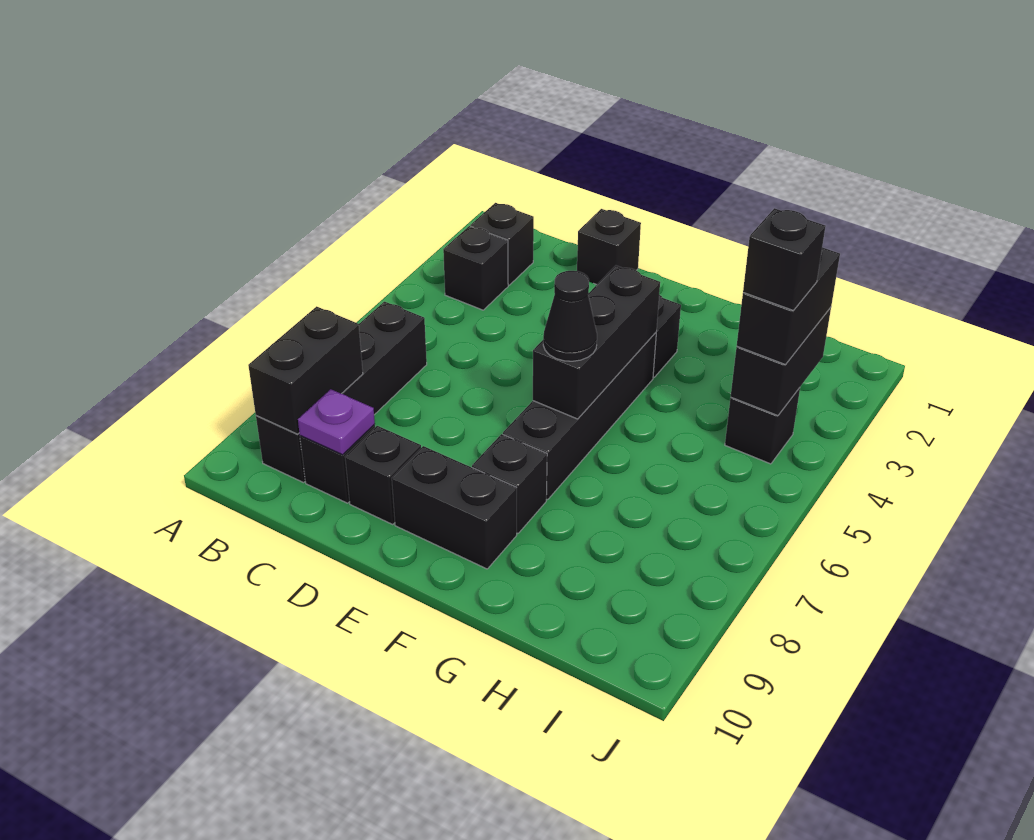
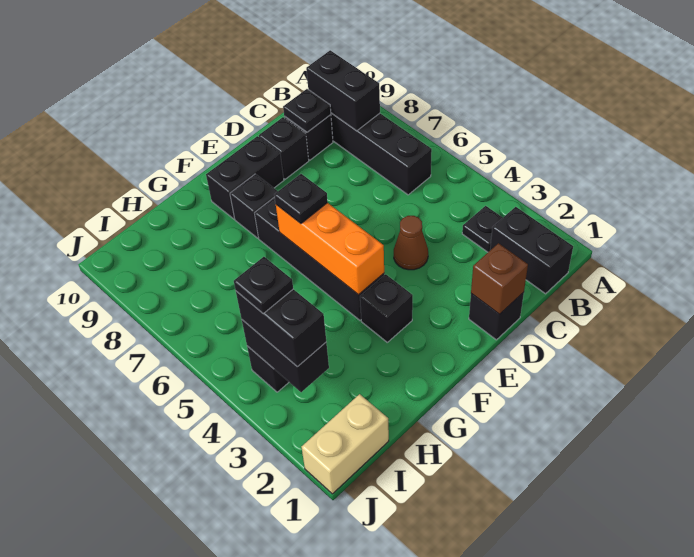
black brick B2 level 1 -> black brick B1:B2 level 1
black brick B3 level 1 -> black plate B3 level 1
purple plate C9 level 2 -> black plate C9 level 2
none -> brown brick D1 level 2
none -> brown cone D4 level 1
black brick F4:F6 level 2 -> orange brick F4:F6 level 2
black cone F6 level 3 -> black plate F6 level 3
none -> tan brick I1:J1 level 1
black brick I4 level 4 -> black plate I4 level 4

